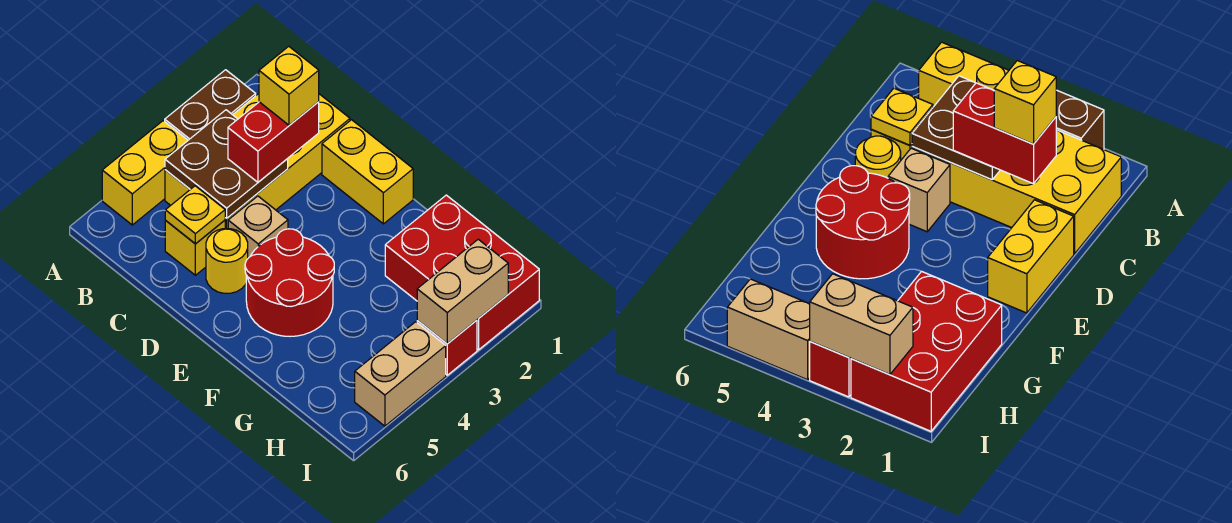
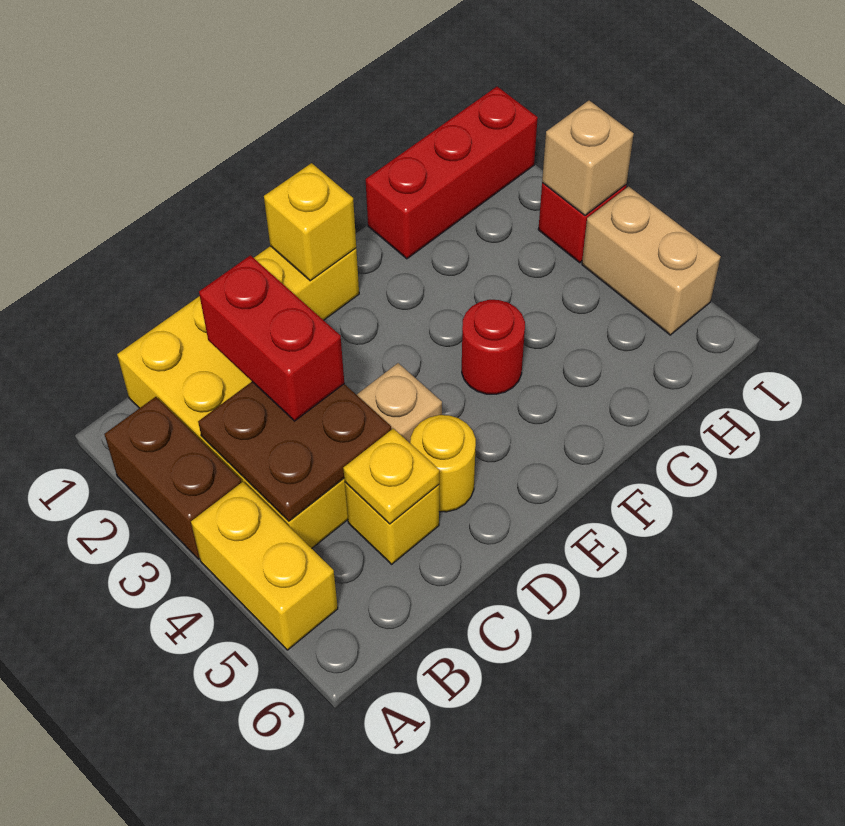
yellow brick C2 level 4 -> yellow brick E1 level 2
red round brick E4:F5 level 1 -> red round brick F4 level 1
red brick G1:I2 level 1 -> red brick G1:I1 level 1
tan brick I2:I3 level 2 -> tan brick I3 level 2

